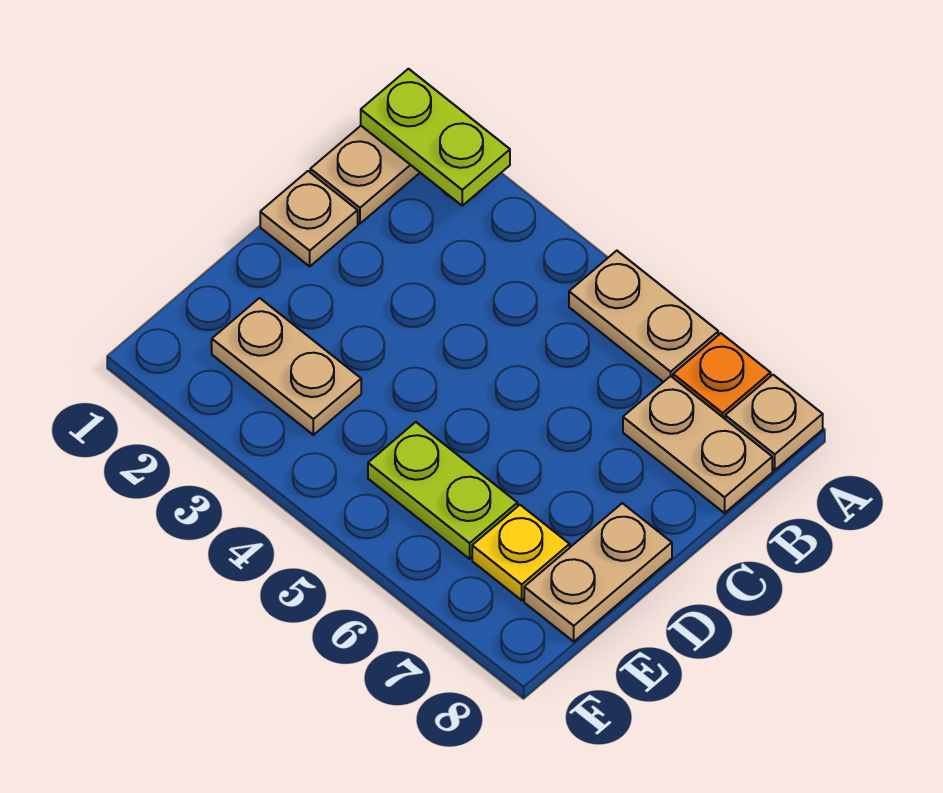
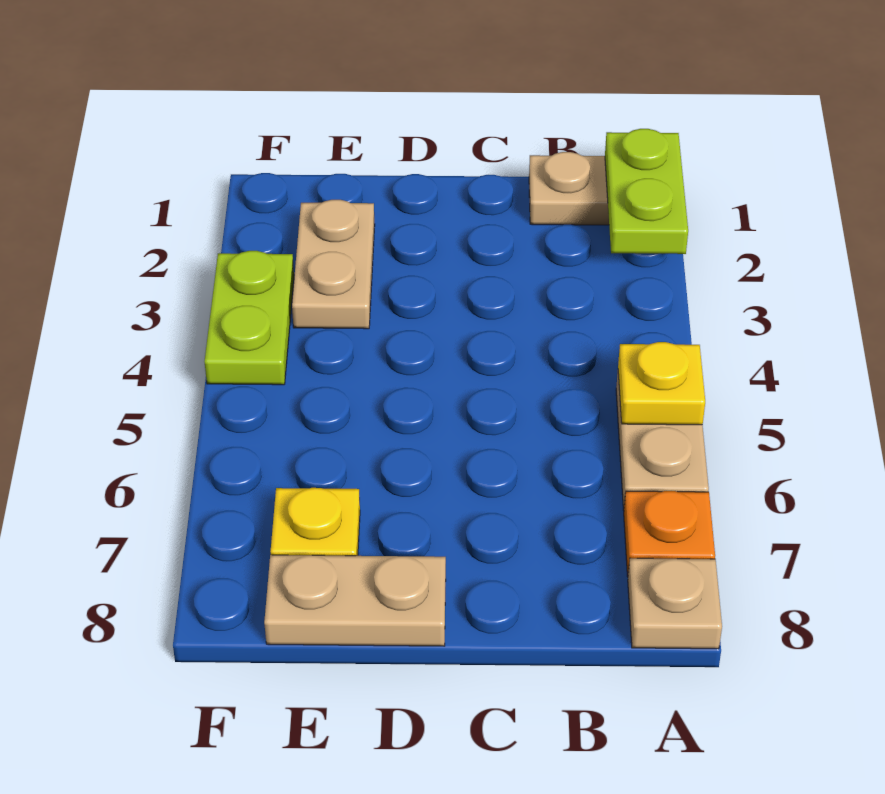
none -> yellow plate A5 level 2
tan plate B7:B8 level 1 -> none
tan plate C1 level 1 -> none
lime plate E5:E6 level 1 -> lime plate F3:F4 level 1

